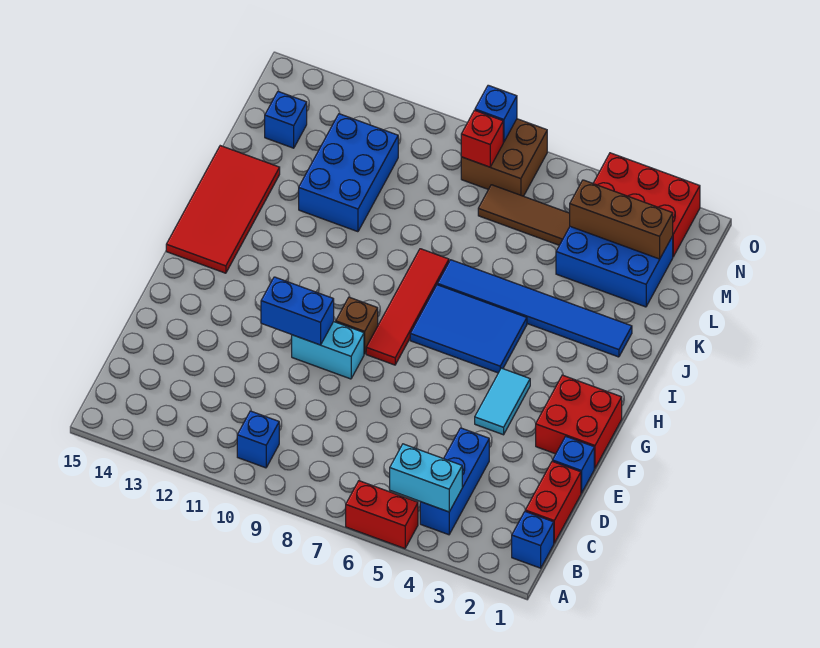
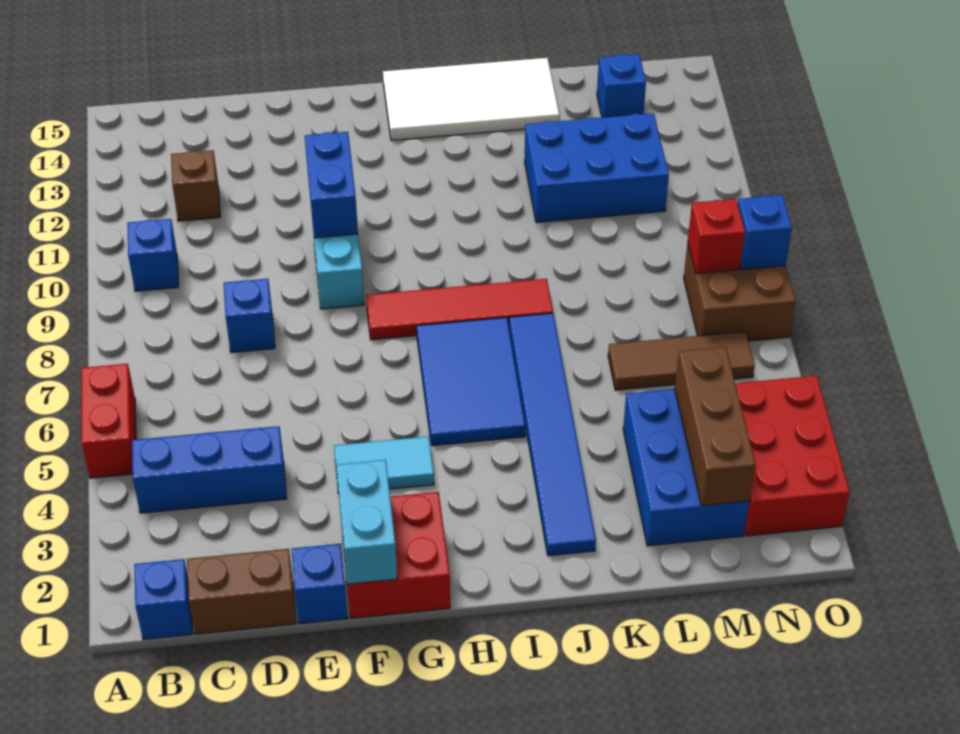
cyan brick B4:B5 level 2 -> cyan brick F1:F2 level 2
red brick C1:D1 level 1 -> brown brick C1:D1 level 1
none -> blue brick D8 level 1
brown brick G9 level 1 -> brown brick C12 level 1
red tile H14:K15 level 1 -> white tile H14:K15 level 1
brown tile M5:M7 level 1 -> brown tile L6:N6 level 1

